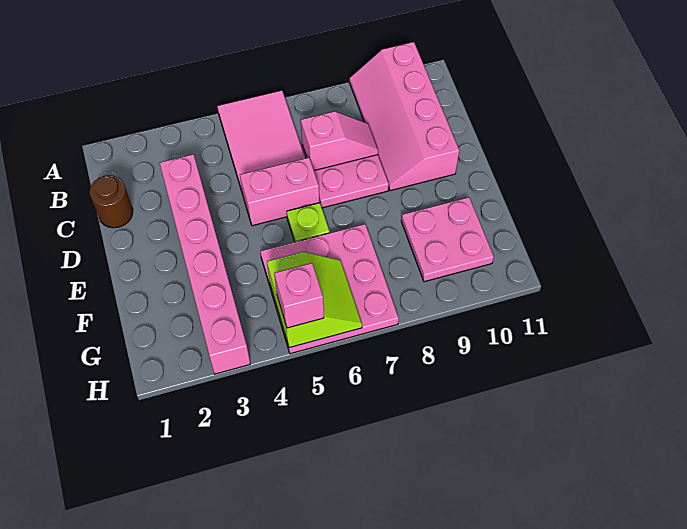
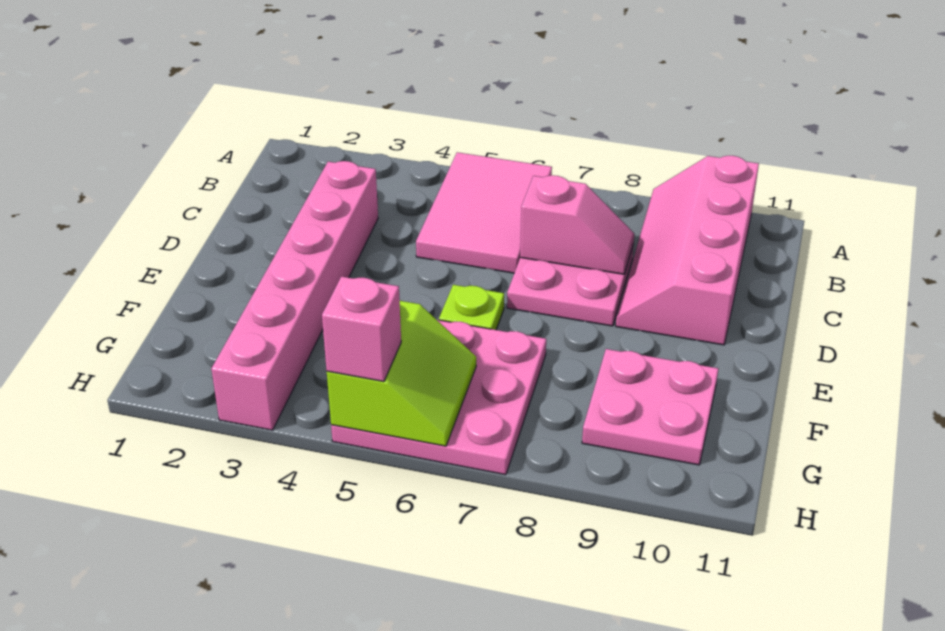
brown round brick C1 level 1 -> none
pink brick D5:D6 level 1 -> none

